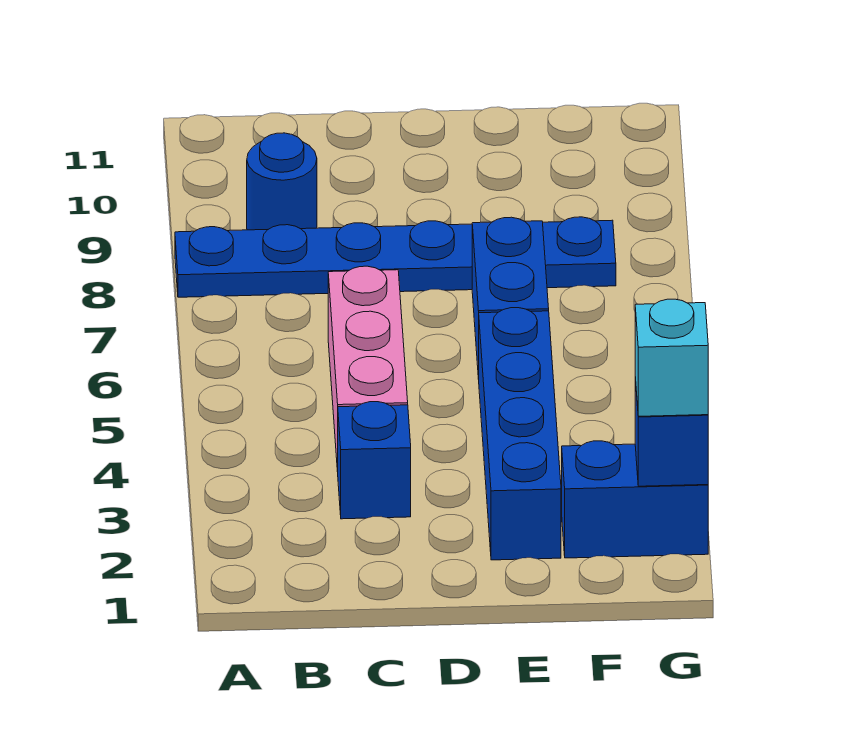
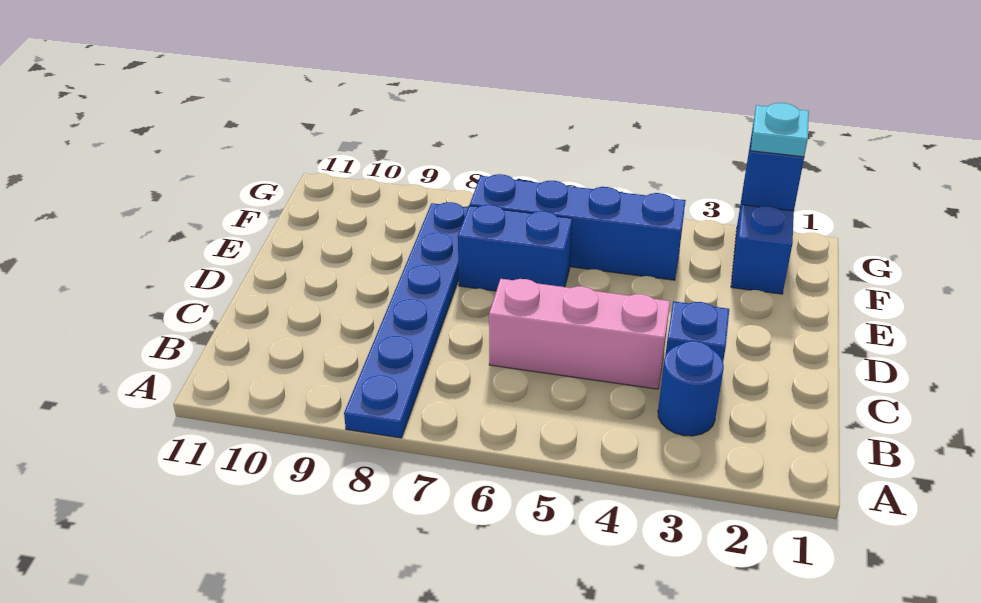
blue round brick B9 level 1 -> blue round brick B3 level 1
blue brick E2:E5 level 1 -> blue brick F4:F7 level 1
cyan brick G2 level 3 -> cyan plate G2 level 3

